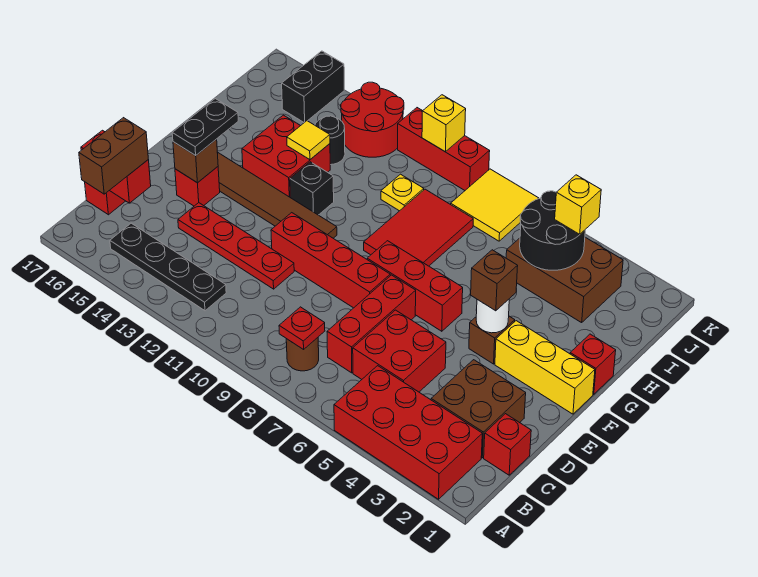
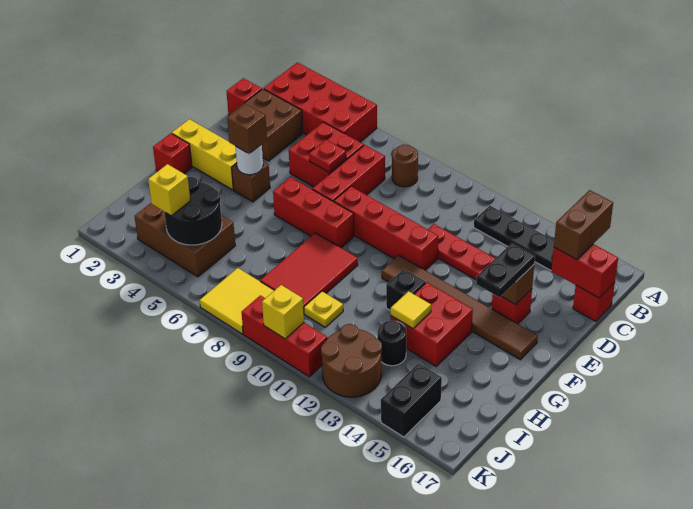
red plate B8 level 2 -> red plate D6 level 2
red round brick J12:K13 level 1 -> brown round brick J12:K13 level 1

